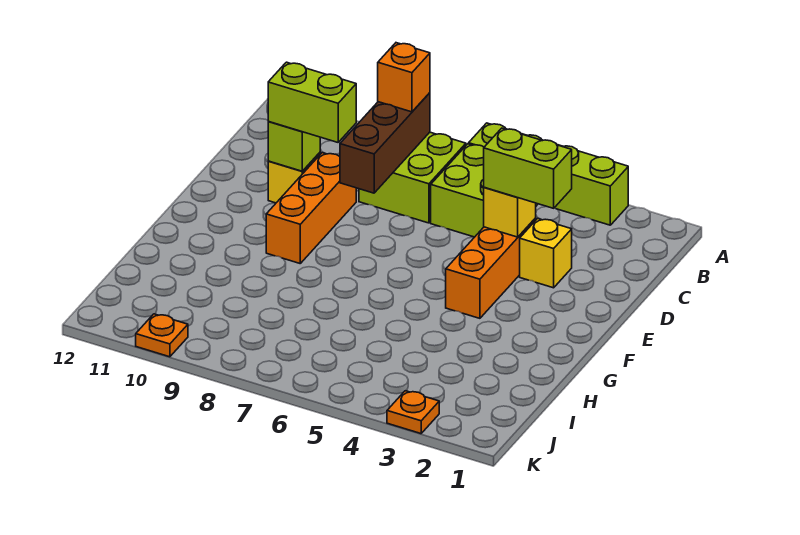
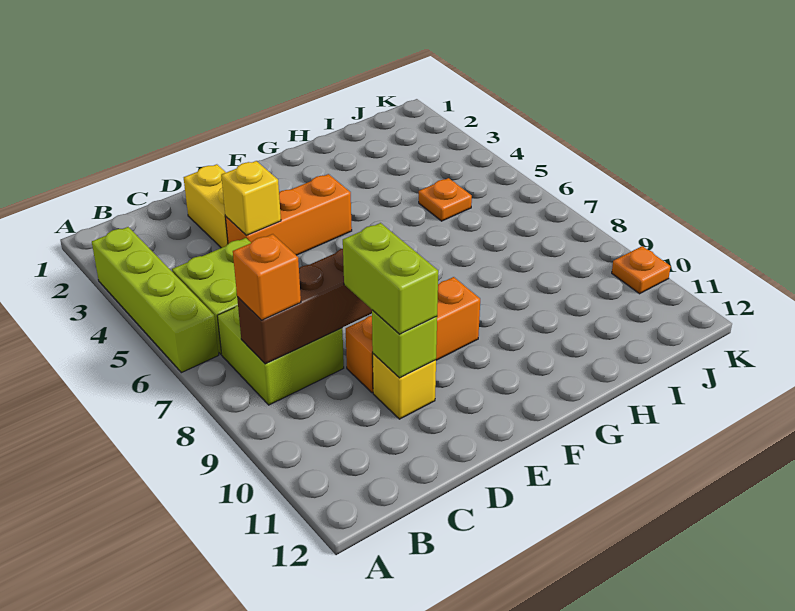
yellow brick D3 level 1 -> yellow brick D2:D3 level 1
lime brick D3:D4 level 3 -> none
orange plate K3 level 1 -> orange plate I5 level 1

